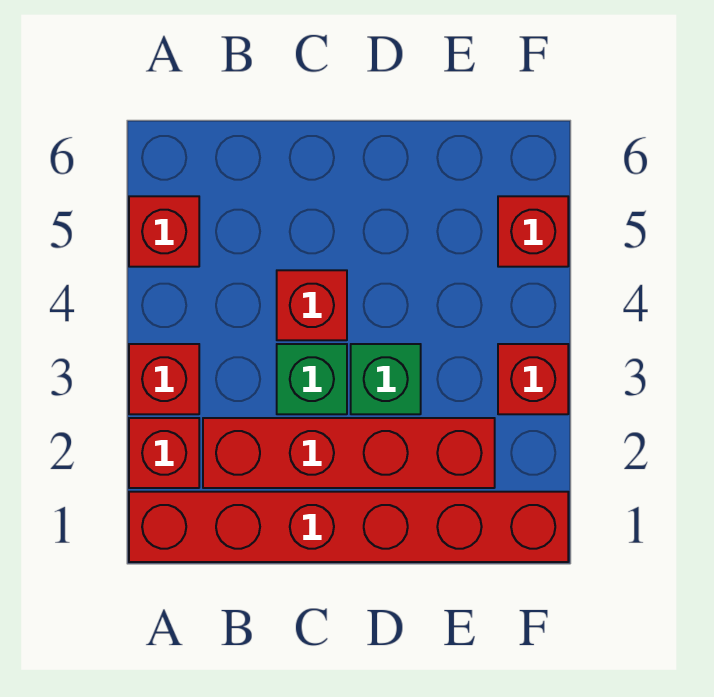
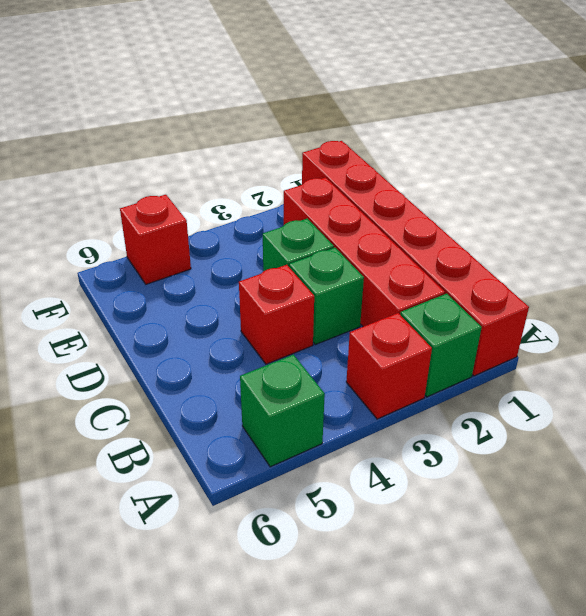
red brick A2 level 1 -> green brick A2 level 1
red brick A5 level 1 -> green brick A5 level 1
red brick F3 level 1 -> none

